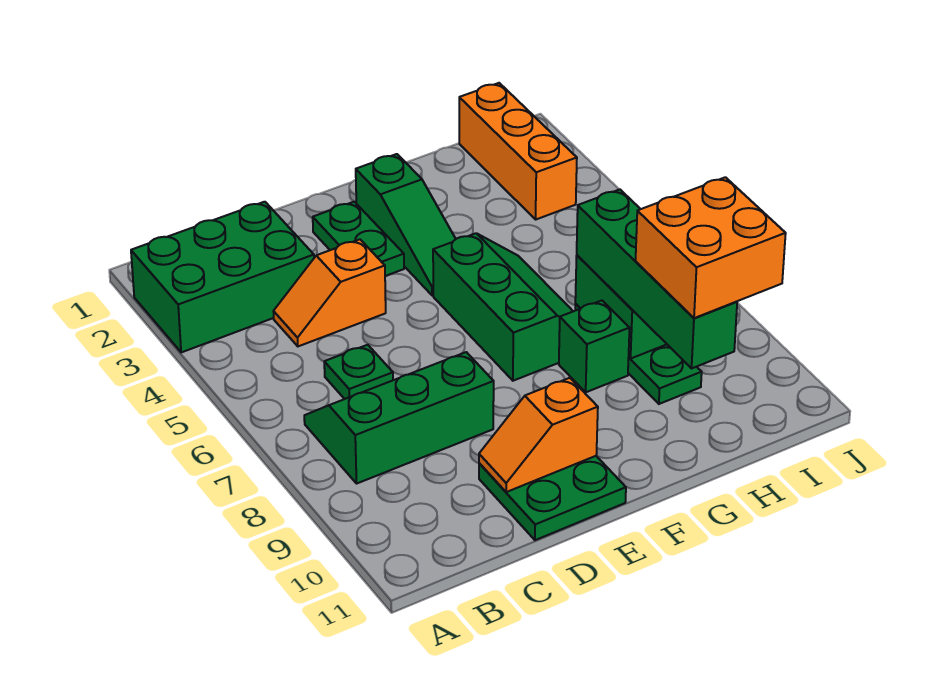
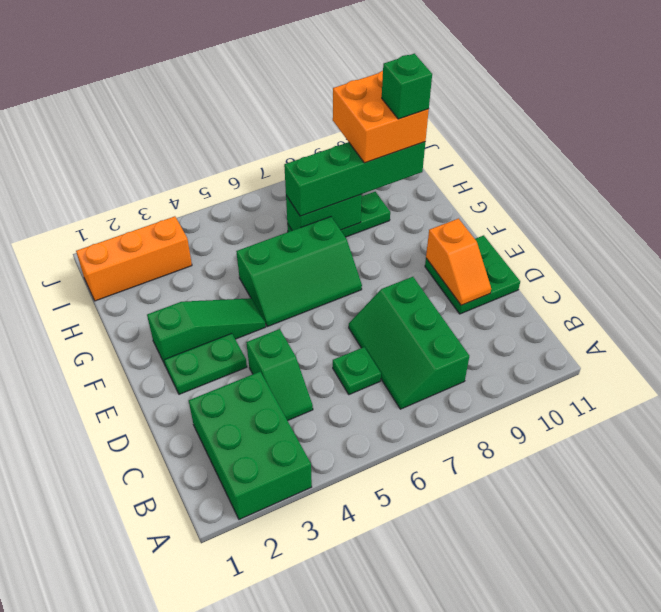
orange slope C4:D4 level 1 top D -> green slope C4:D4 level 1 top D
green slope F5:G7 level 1 top F -> green slope F5:G7 level 1 top G
green brick G8 level 1 -> green brick H10 level 5

